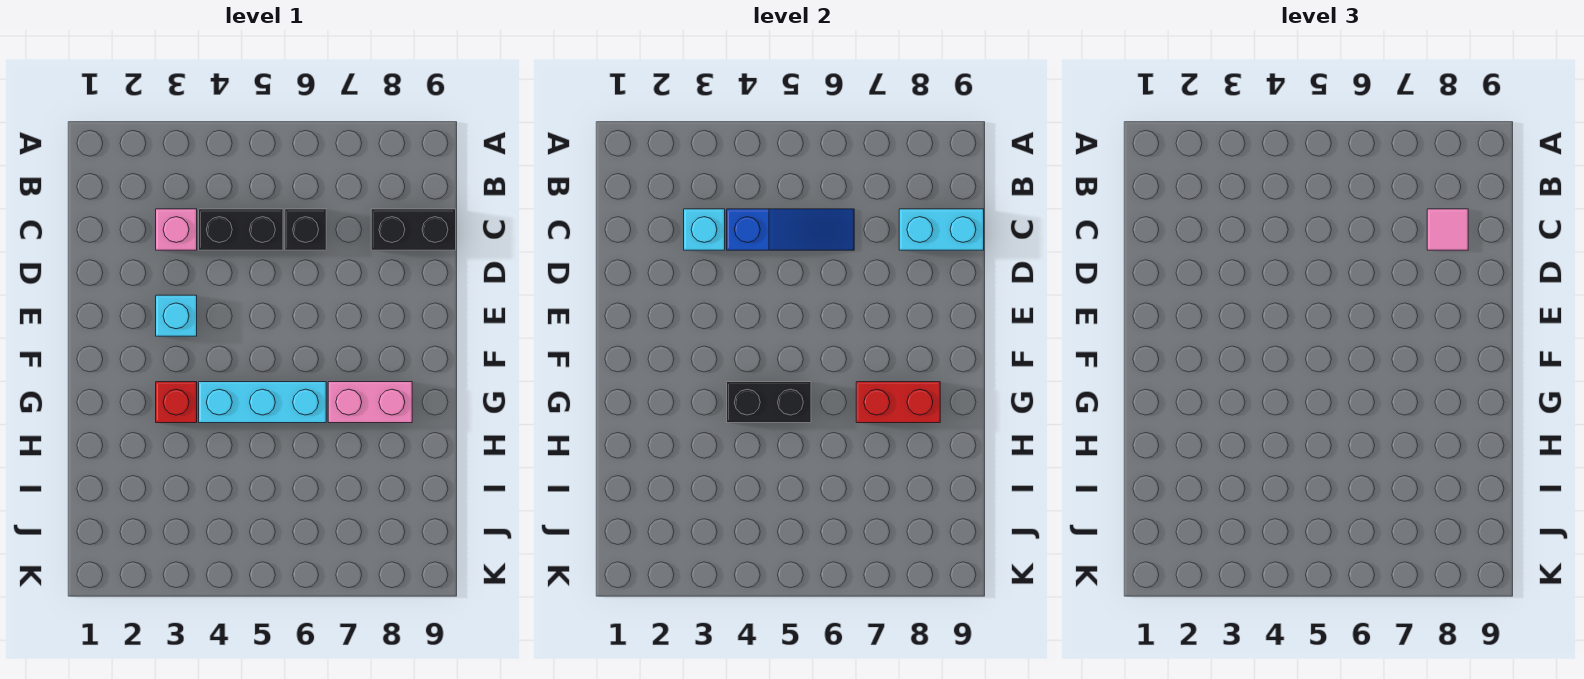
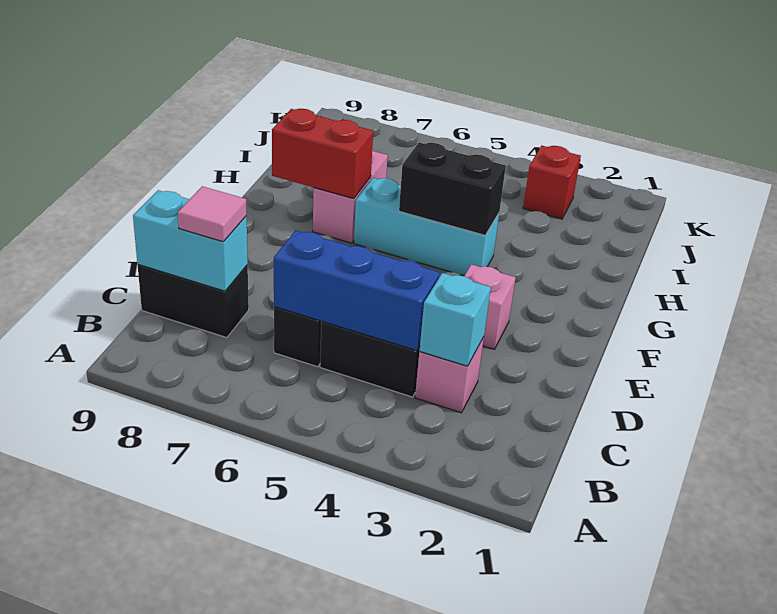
blue slope C4:C6 level 2 top 4 -> blue brick C4:C6 level 2
cyan brick E3 level 1 -> pink brick E3 level 1
red brick G3 level 1 -> red brick J3 level 1
pink brick G7:G8 level 1 -> pink brick G7:H7 level 1

